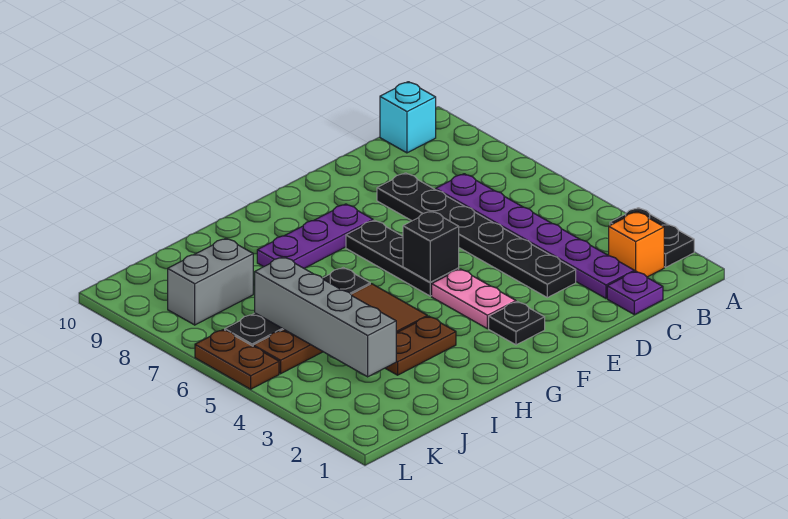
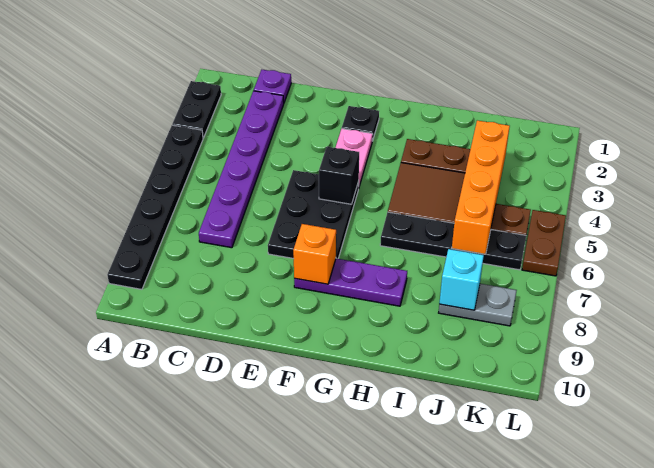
orange brick B2 level 1 -> orange brick F8 level 2
cyan brick B10 level 1 -> cyan brick J8 level 2
black plate D3:D8 level 1 -> black plate A4:A9 level 1
black plate F5:F7 level 1 -> black plate E5:F7 level 1
grey brick J3:J6 level 2 -> orange brick J3:J6 level 2
grey brick J8:K8 level 1 -> grey plate J8:K8 level 1

